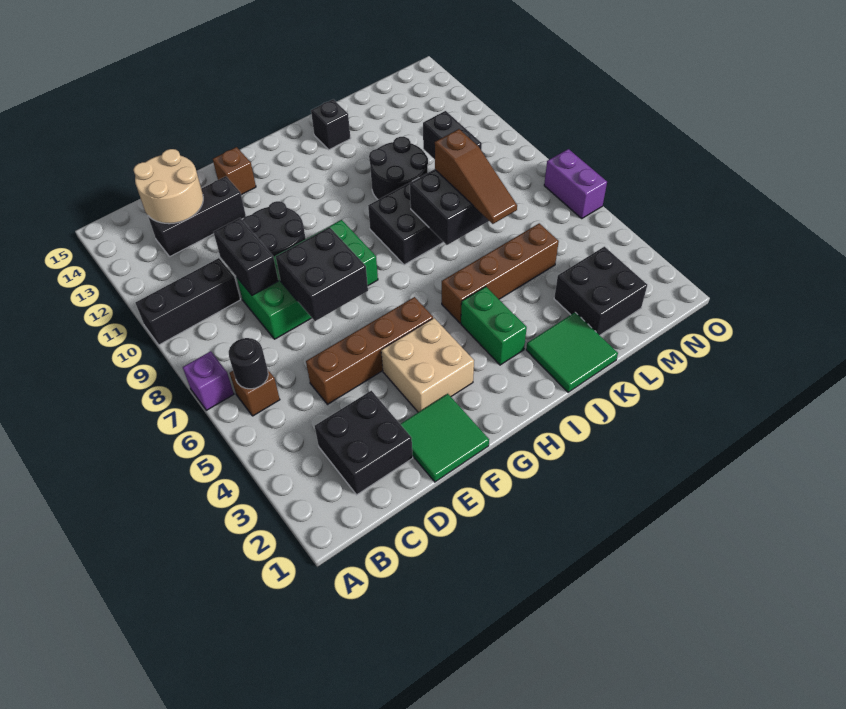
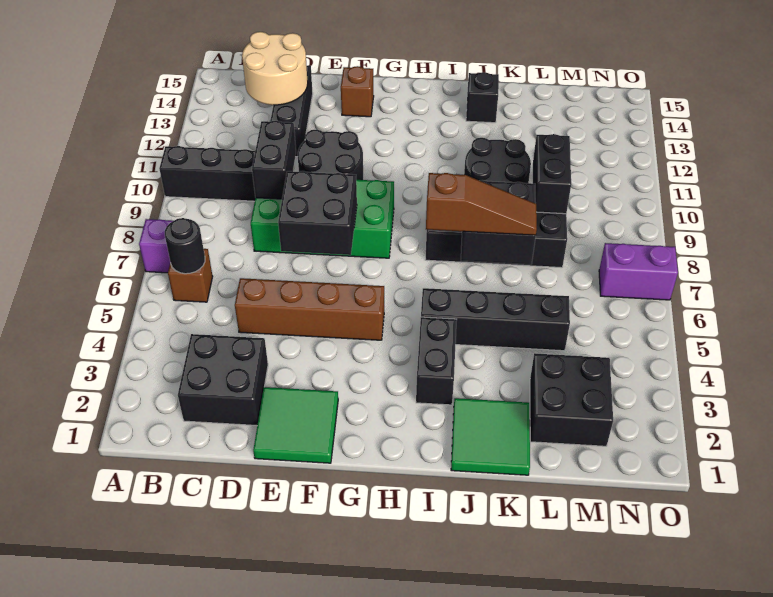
black brick C13:E13 level 1 -> black brick D12:D14 level 1
tan brick F3:G4 level 1 -> none
green brick I3:I4 level 1 -> black brick I3:I4 level 1
brown brick I5:L5 level 1 -> black brick I5:L5 level 1
brown slope K6:K8 level 3 top 8 -> brown slope I7:K7 level 3 top I
purple brick O6:O7 level 1 -> purple brick N7:O7 level 1

